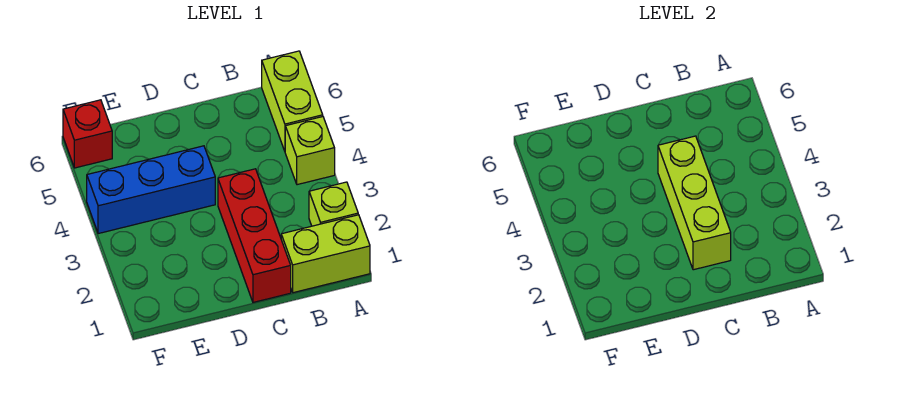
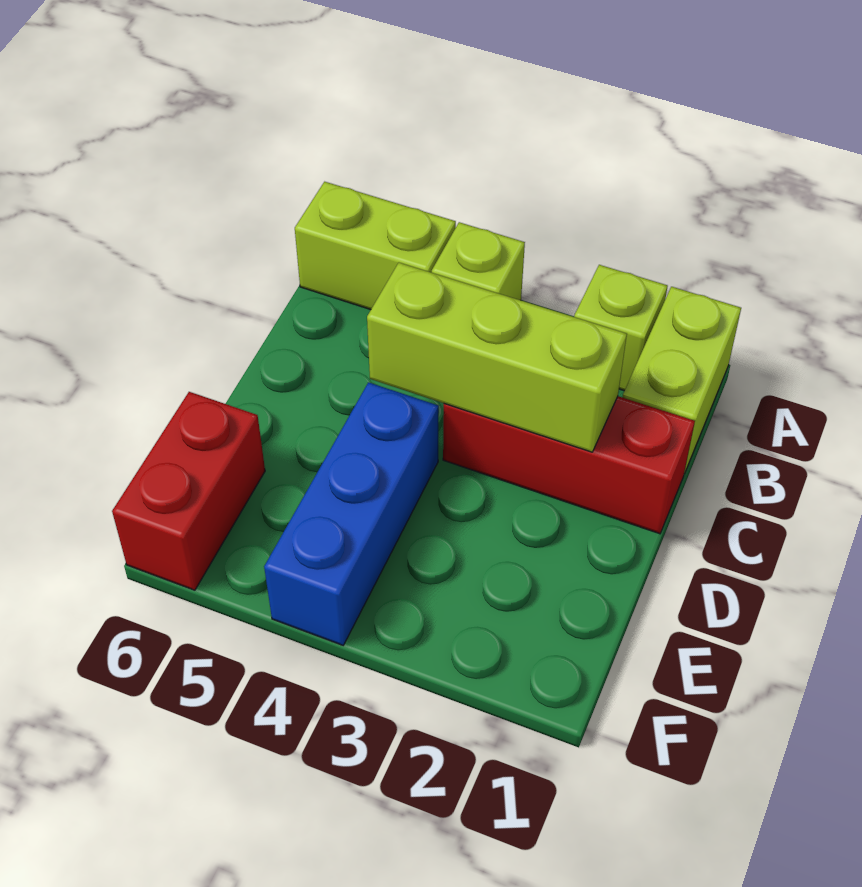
red brick F6 level 1 -> red brick E6:F6 level 1

